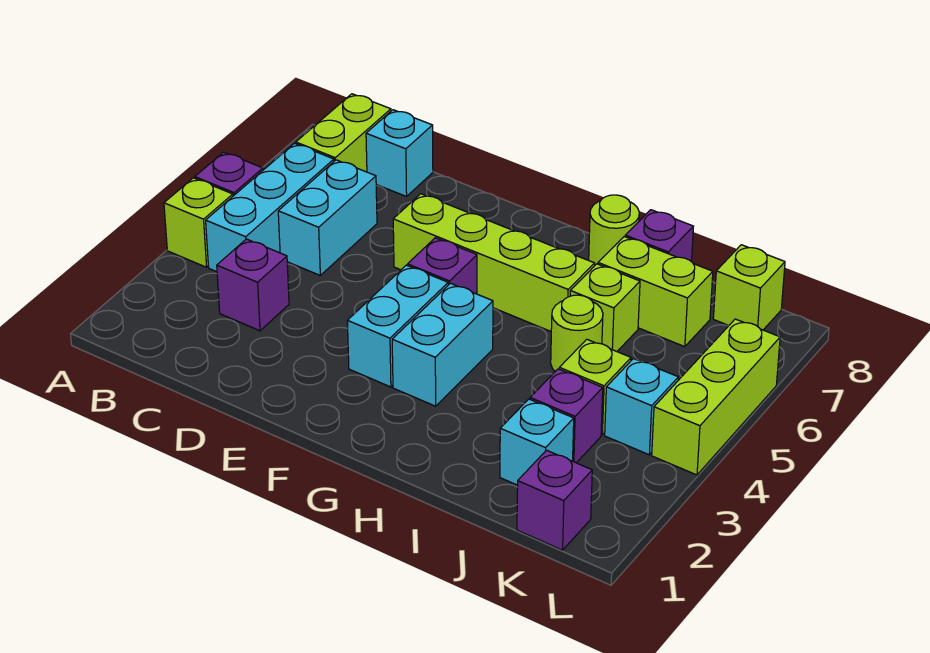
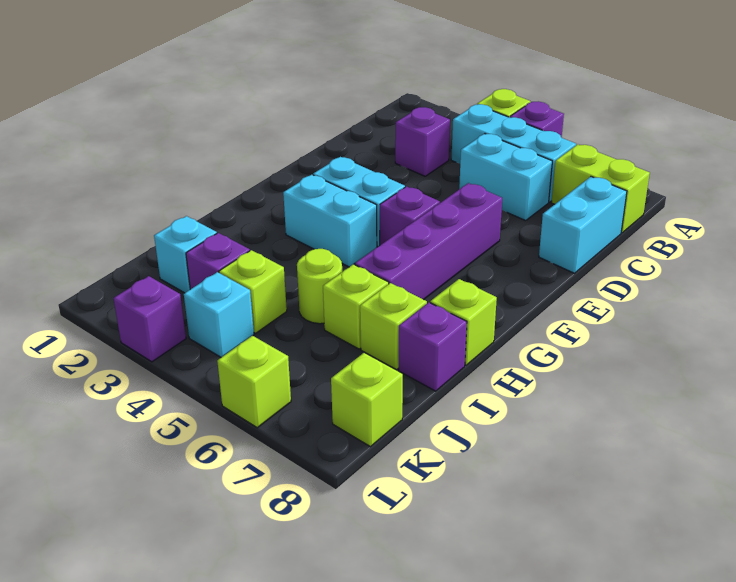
cyan brick C8 level 1 -> cyan brick C8:D8 level 1
lime brick E6:H6 level 1 -> purple brick E6:H6 level 1
lime round brick H8 level 1 -> lime brick H8 level 1
lime brick I7:J7 level 1 -> lime brick I7 level 1
purple brick K1 level 1 -> purple brick L3 level 1
lime brick L4:L6 level 1 -> lime brick L6 level 1

